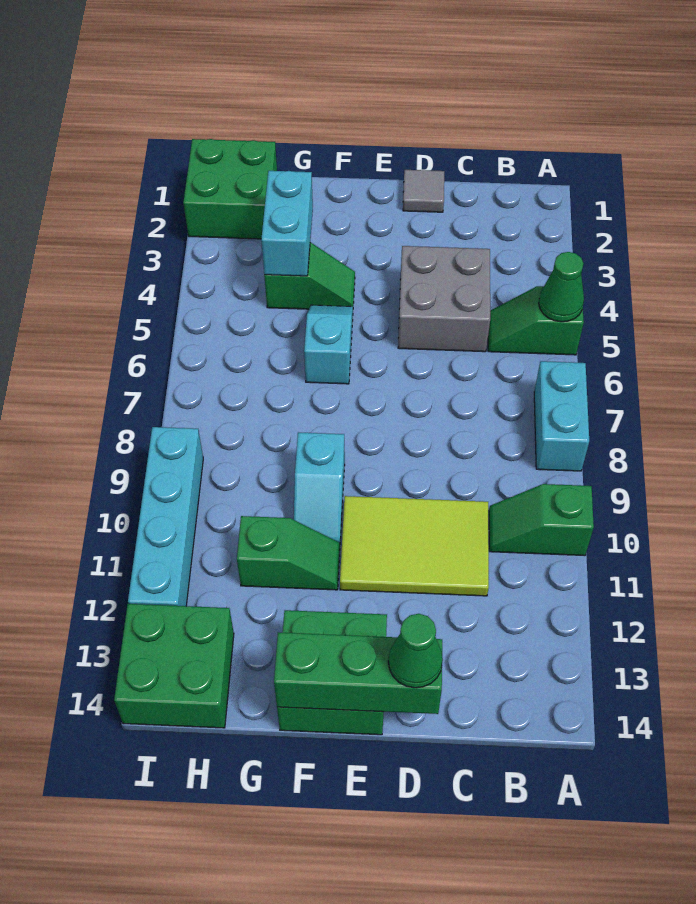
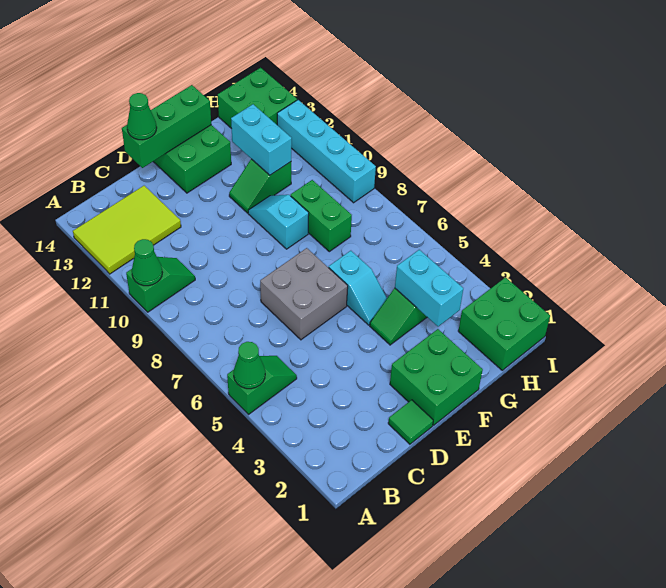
cyan brick A7:A8 level 1 -> cyan brick G11:G12 level 2
none -> green cone A10 level 2
grey brick C4:D5 level 1 -> grey brick D6:E7 level 1
lime tile C10:E11 level 1 -> lime tile A12:C13 level 1
grey tile D1 level 1 -> green tile D1 level 1
none -> green brick E1:F2 level 1
none -> green brick G8:G9 level 1

